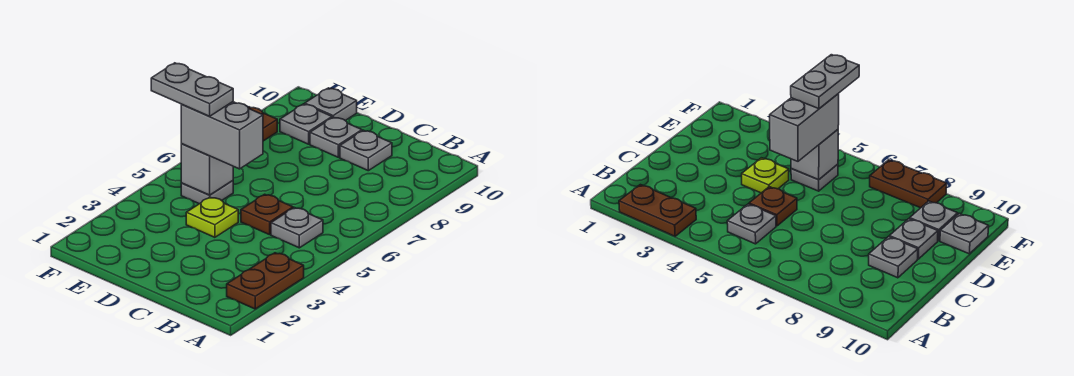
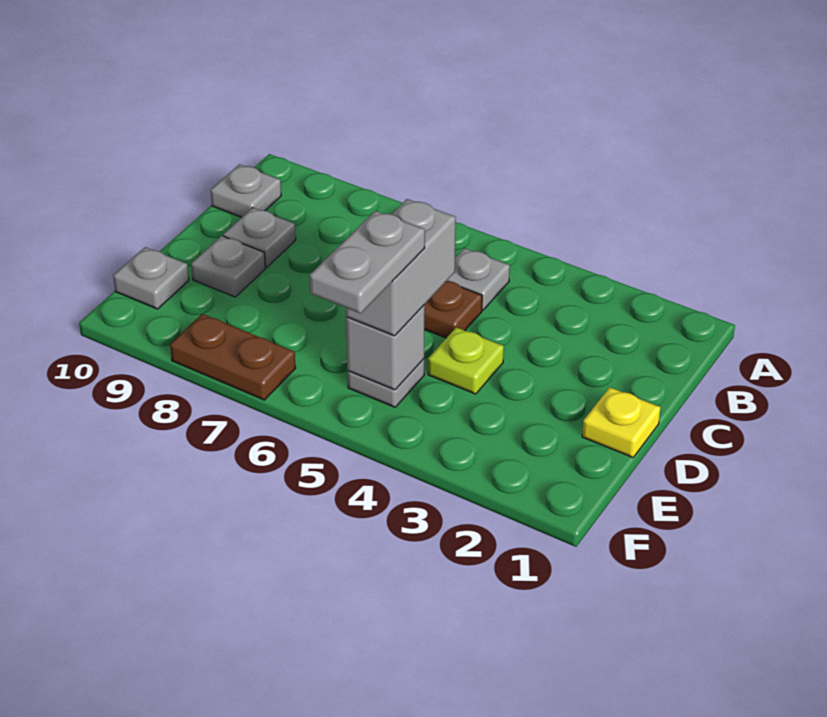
brown plate A2:A3 level 1 -> none
none -> yellow plate D1 level 1
grey plate E9 level 1 -> grey plate B10 level 1

